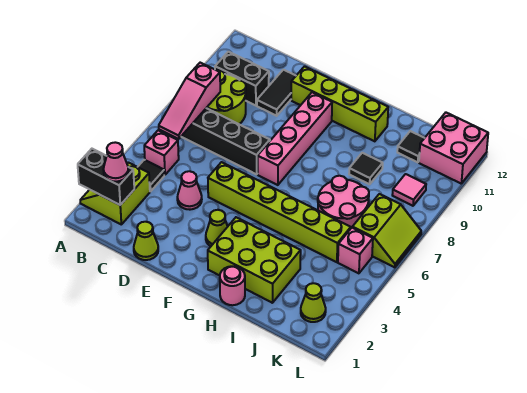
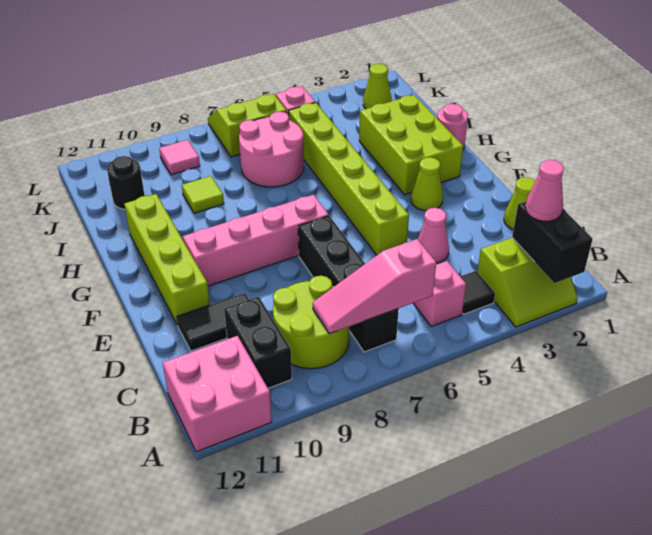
pink slope B6:B8 level 2 top 8 -> pink slope B6:B8 level 2 top 6
black tile I9 level 1 -> lime tile I9 level 1
black tile J11 level 1 -> black round brick J11 level 1
pink brick K11:L12 level 1 -> pink brick A11:B12 level 1

